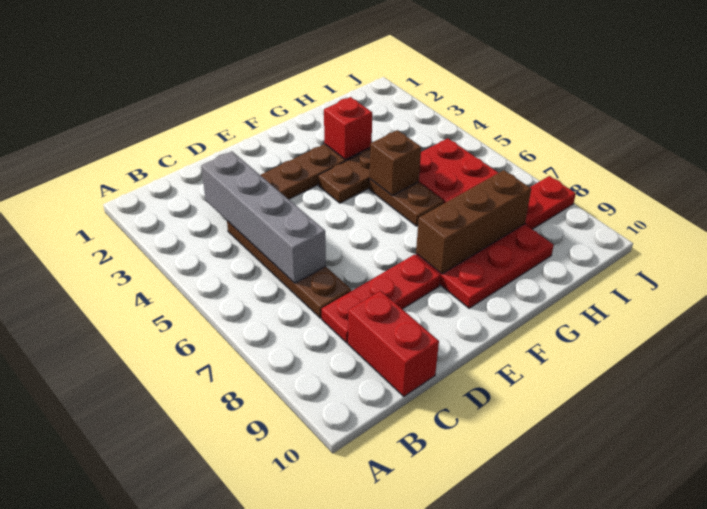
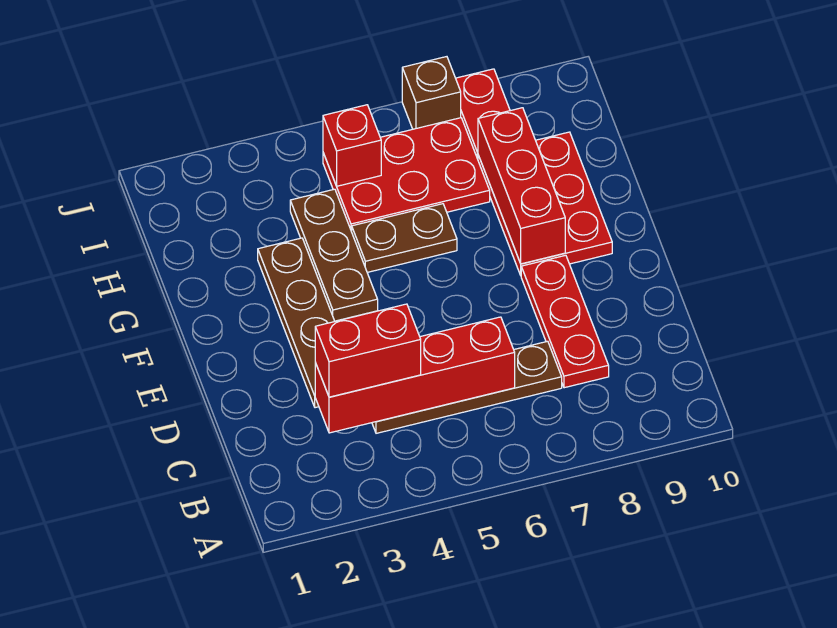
grey brick C3:C6 level 2 -> red brick C3:C6 level 2
red brick C9:C10 level 1 -> red brick C3:C4 level 3
brown brick F8:H8 level 2 -> red brick F8:H8 level 2
red brick G3 level 2 -> red brick I5 level 2
brown brick G5 level 2 -> brown brick J7 level 1

